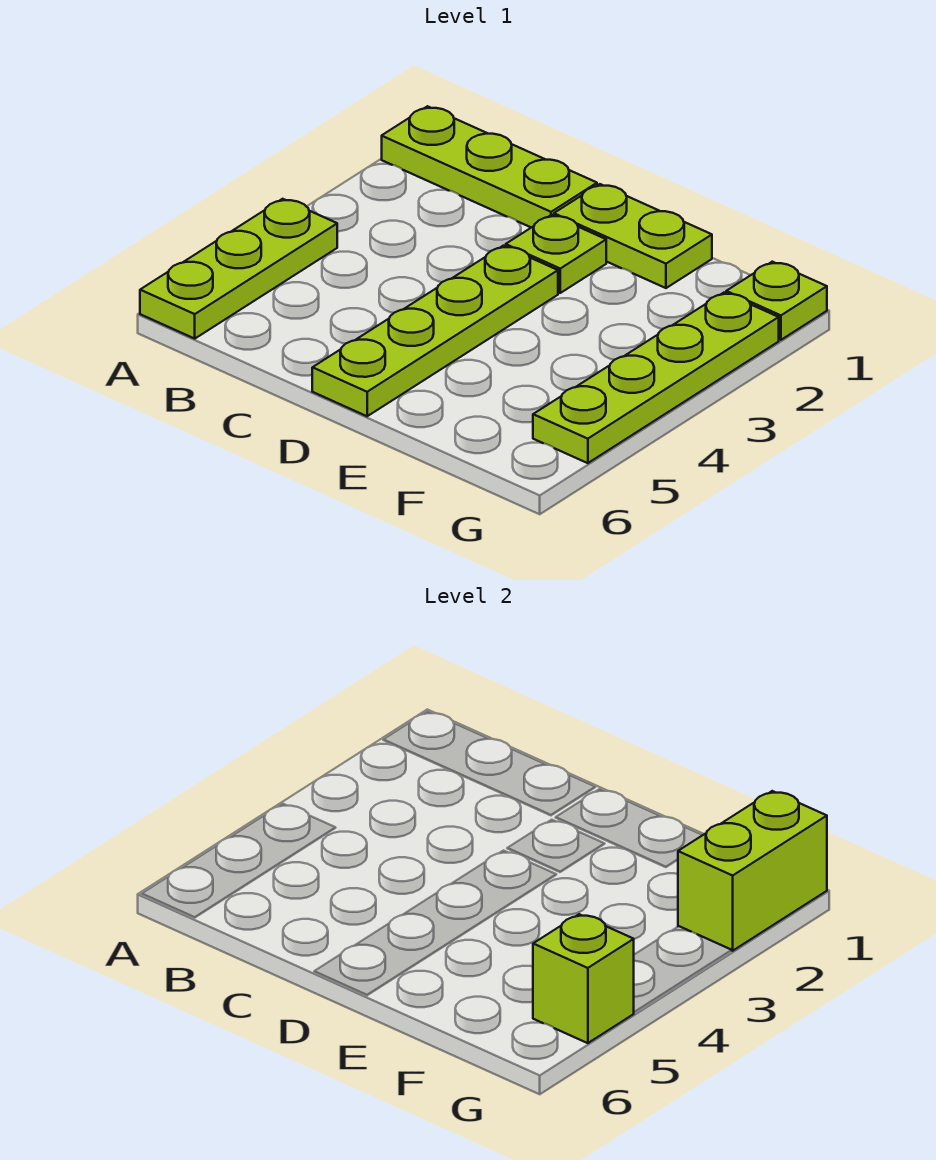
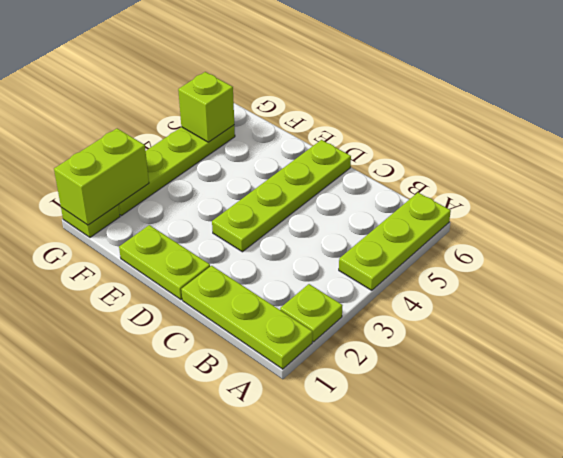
lime plate D2 level 1 -> lime plate A2 level 1

